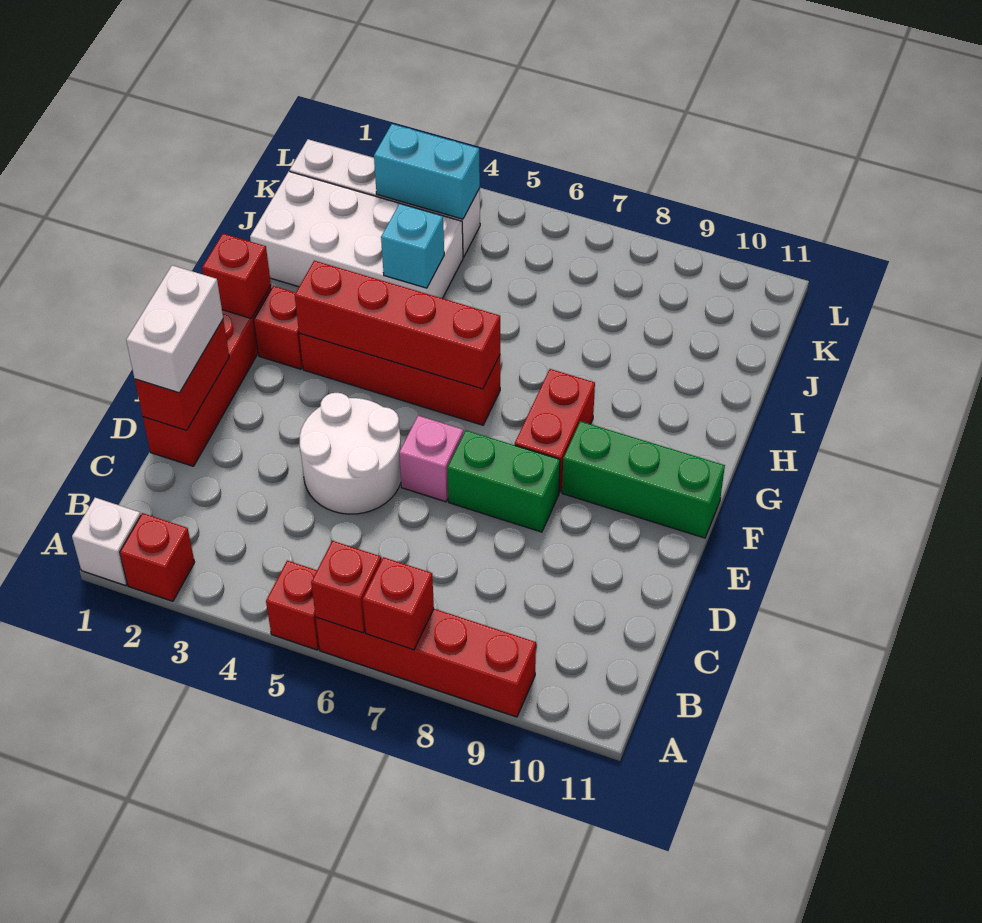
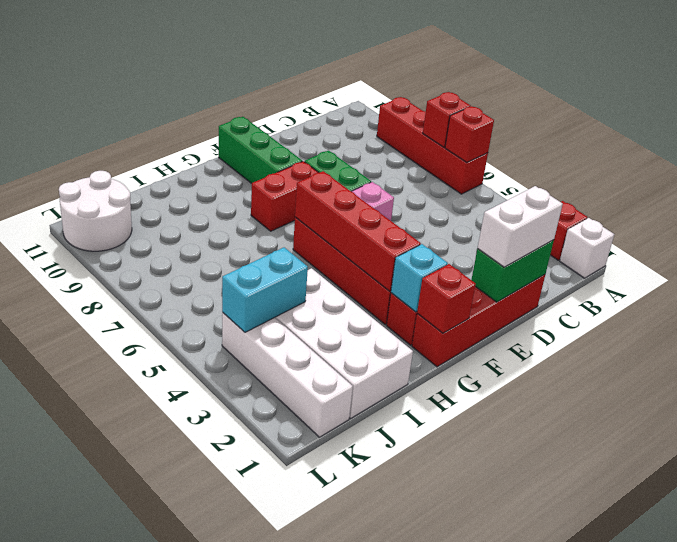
red brick A5 level 1 -> none
red brick D1:E1 level 2 -> green brick D1:E1 level 2
white round brick D4:E5 level 1 -> white round brick K10:L11 level 1
cyan brick I4 level 2 -> cyan brick G2 level 2
cyan brick K3:K4 level 2 -> cyan brick J4:K4 level 2

